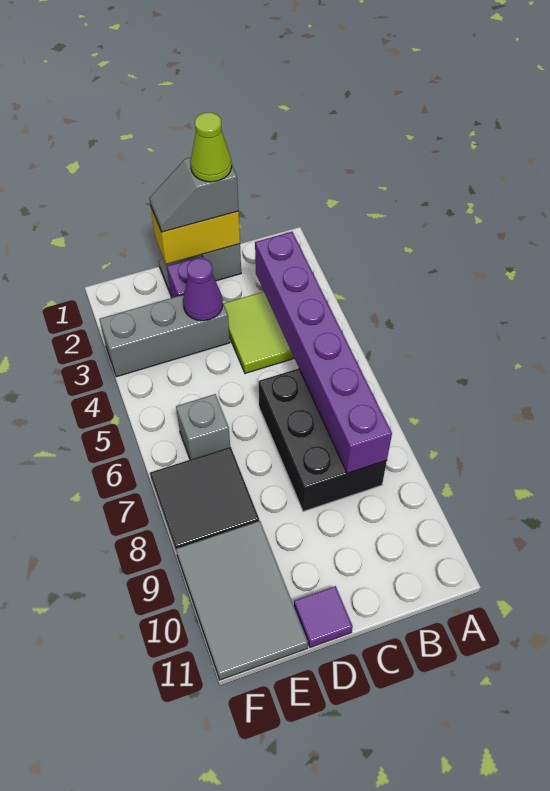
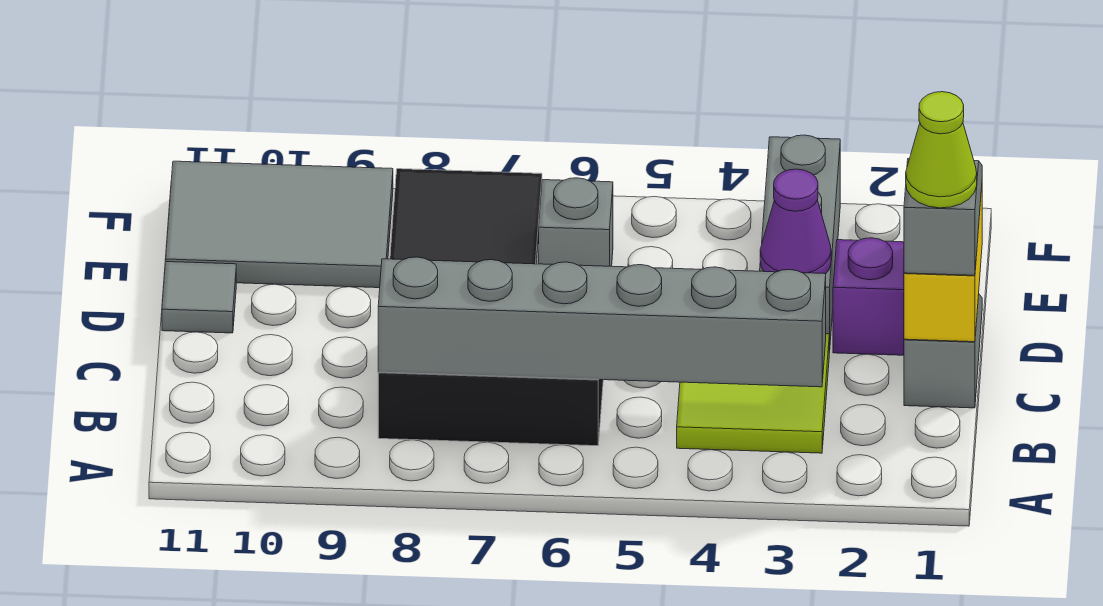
purple brick B3:B8 level 2 -> grey brick B3:B8 level 2
purple tile D11 level 1 -> grey tile D11 level 1

